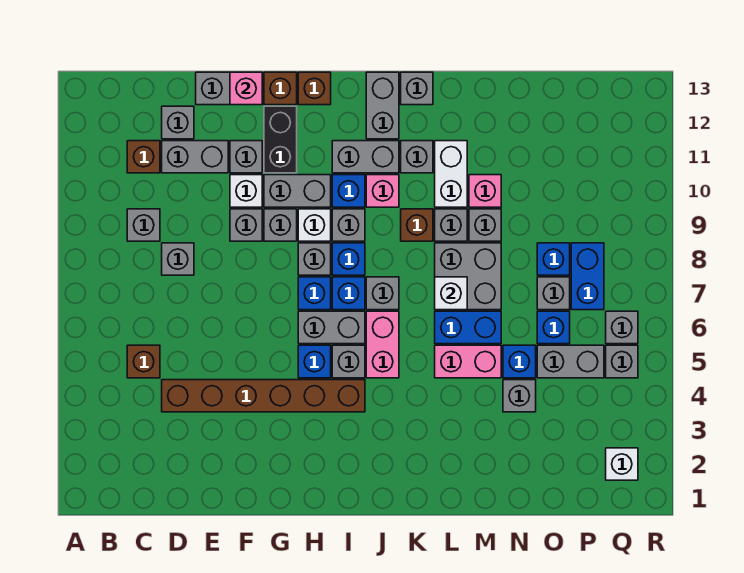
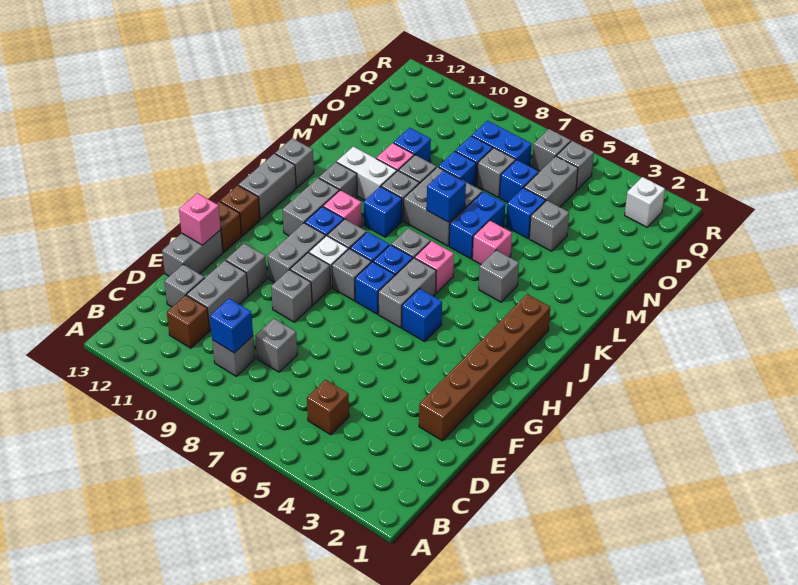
none -> blue brick C9 level 2
brown brick D4:I4 level 1 -> brown brick E2:J2 level 1
white brick F10 level 1 -> none
black brick G11:G12 level 1 -> none
grey brick I5 level 1 -> grey brick K4 level 1
pink brick J5:J6 level 1 -> pink brick J6 level 1
grey brick J12:J13 level 1 -> grey brick I13:J13 level 1
brown brick K9 level 1 -> blue brick K9 level 1
pink brick L5:M5 level 1 -> pink brick L5 level 1
white brick L7 level 2 -> blue brick L7 level 2
none -> blue brick N8 level 1
none -> blue brick N10 level 1

